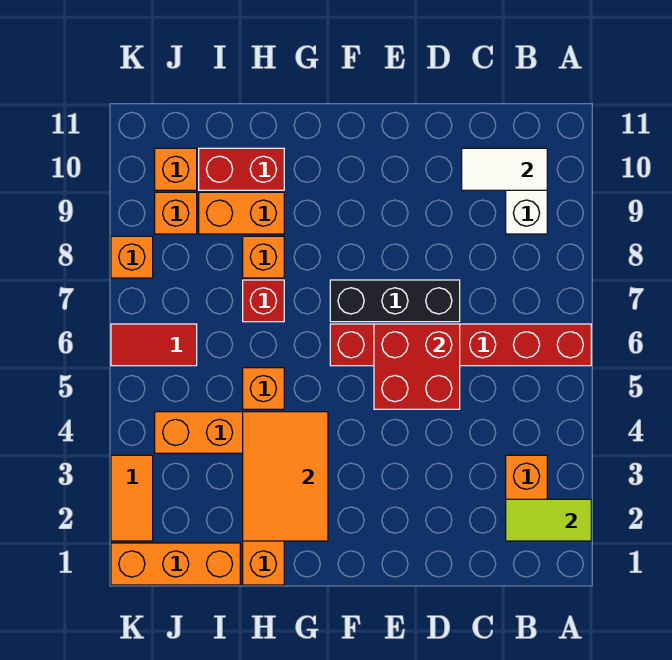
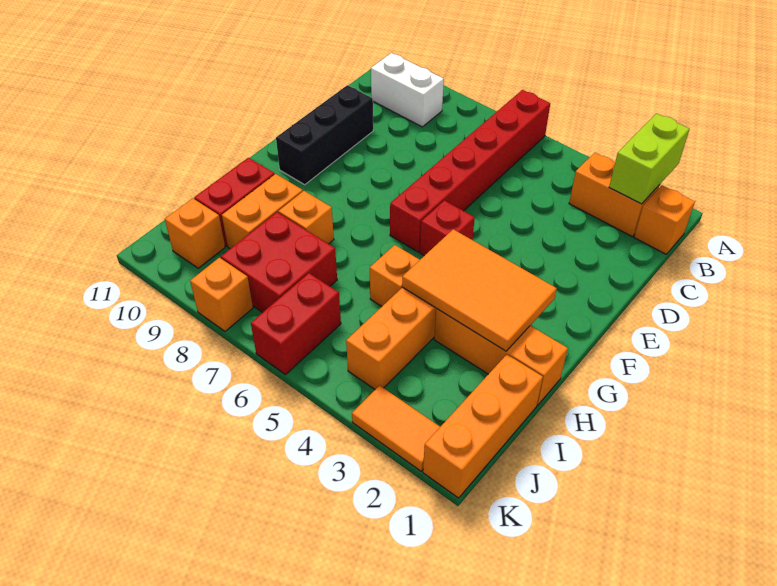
lime tile A2:B2 level 2 -> lime brick A2:B2 level 2
white tile B10:C10 level 2 -> none
red brick D5:E6 level 2 -> red brick I7:J8 level 1
black brick D7:F7 level 1 -> black brick D10:F10 level 1
red brick H7 level 1 -> red brick F5 level 1
red tile J6:K6 level 1 -> red brick J6:K6 level 1
orange brick J9 level 1 -> orange brick B1 level 1

